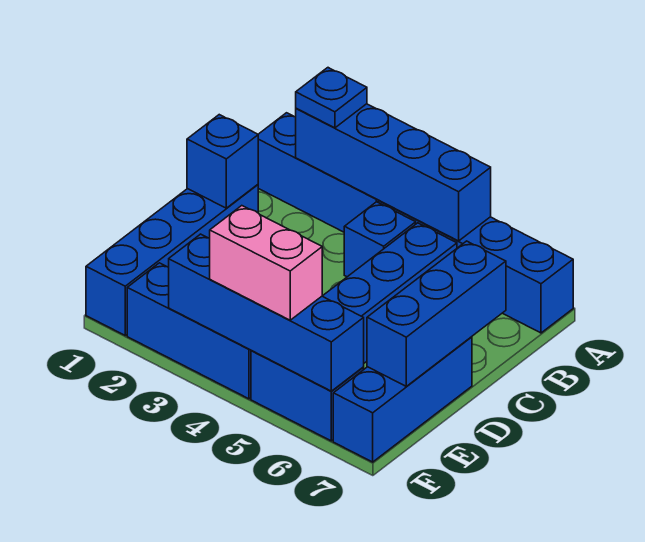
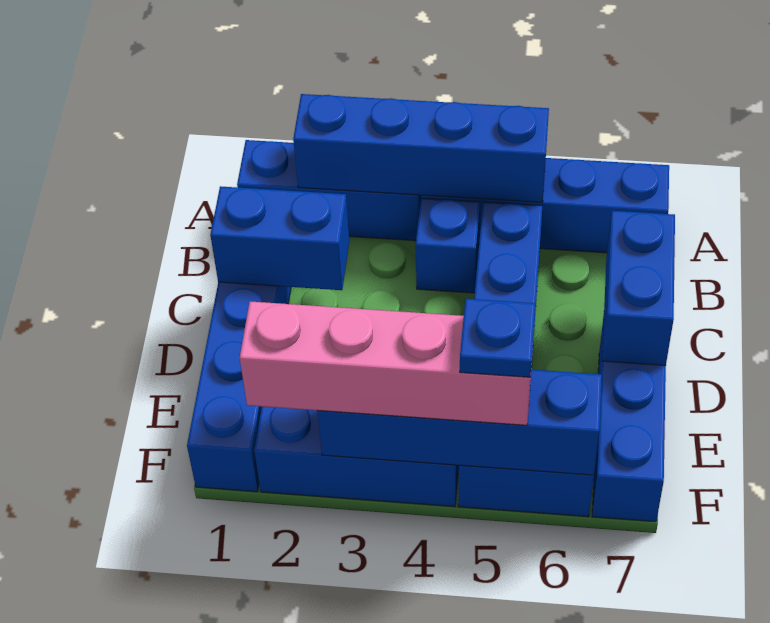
blue plate A2 level 3 -> blue plate F5 level 4
blue brick C1 level 2 -> blue brick C1:C2 level 2
blue brick C7:E7 level 2 -> blue brick C7:D7 level 2
pink brick F4:F5 level 3 -> pink brick F2:F5 level 3

